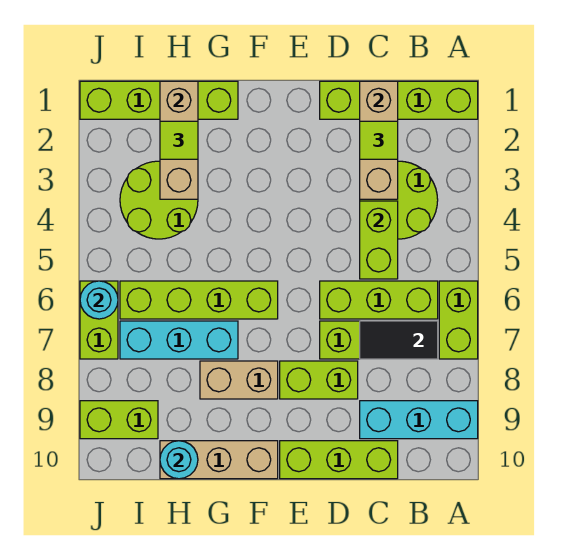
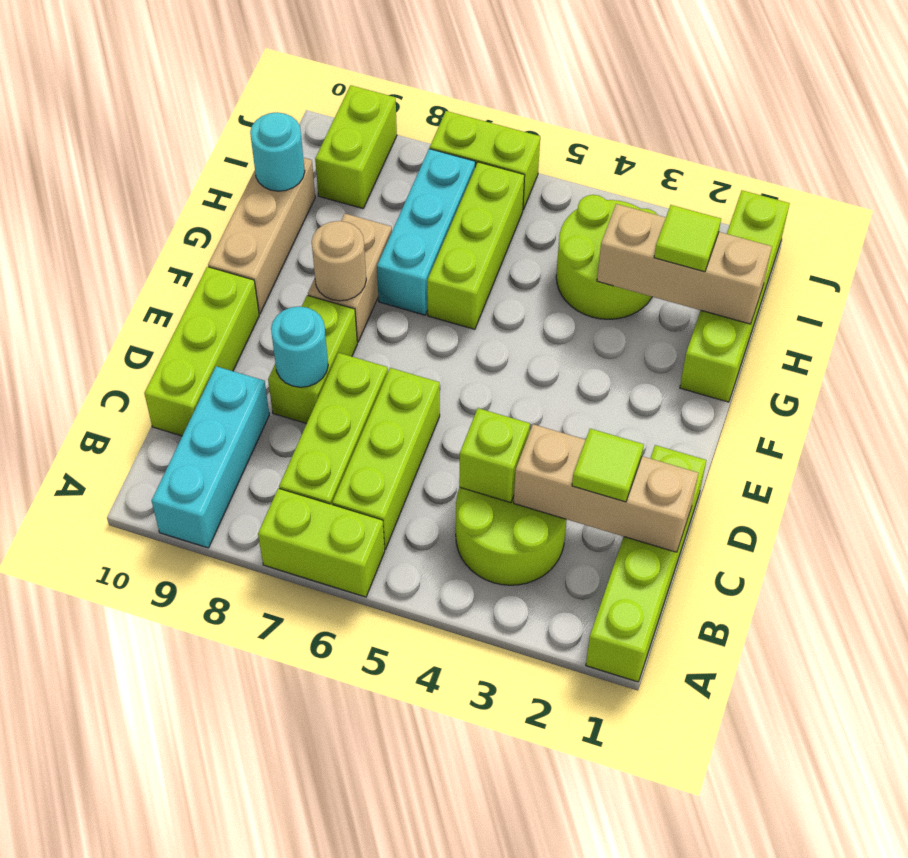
black tile B7:C7 level 2 -> none
lime brick C4:C5 level 2 -> lime brick C4 level 2
lime brick F6:I6 level 1 -> lime brick G6:I6 level 1
none -> tan round brick F8 level 2
cyan round brick J6 level 2 -> cyan round brick D8 level 2

